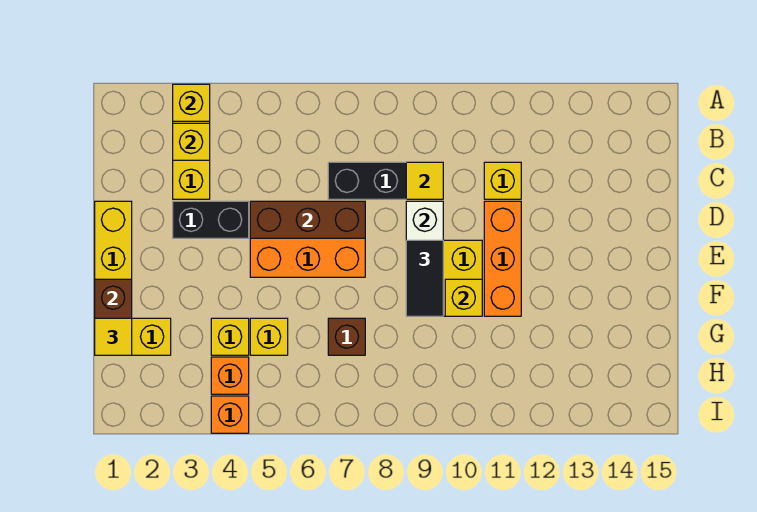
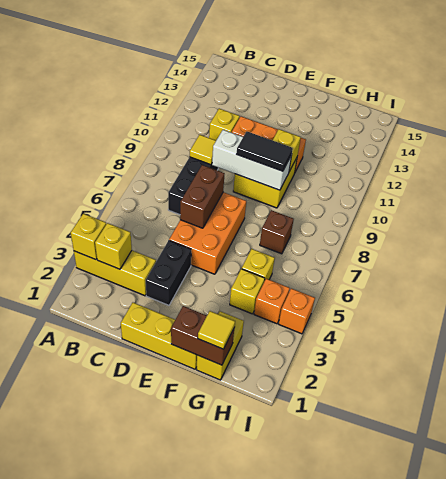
brown brick D5:D7 level 2 -> brown brick D6:D7 level 2

